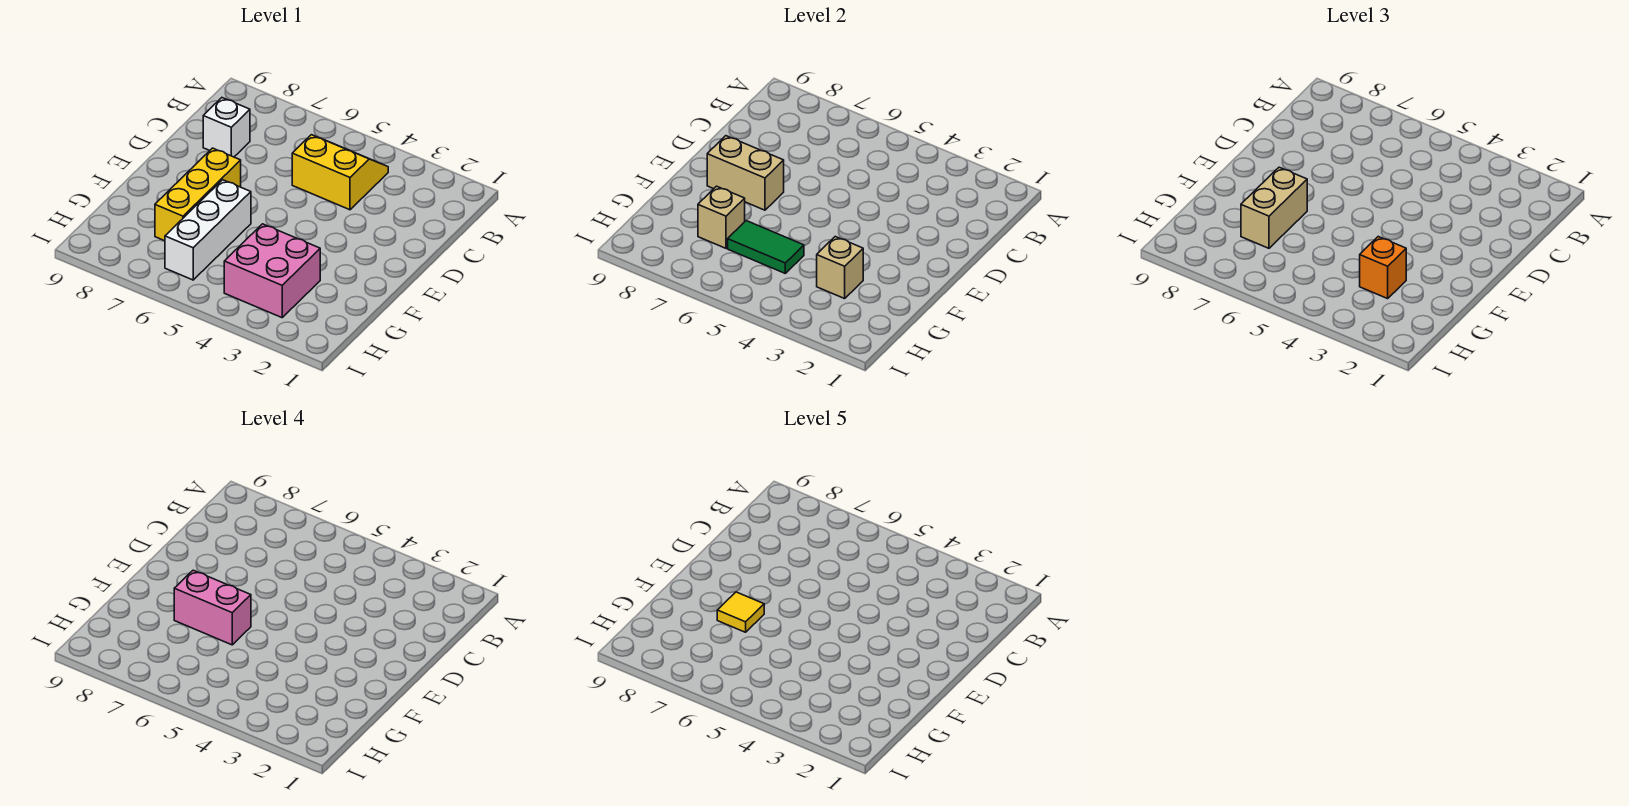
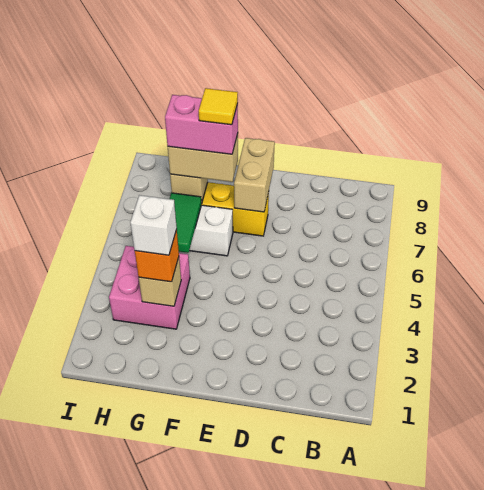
yellow slope B4:C5 level 1 top C -> none
white brick C8 level 1 -> white brick G3 level 4
pink brick F6:F7 level 4 -> pink brick F7:G7 level 4

